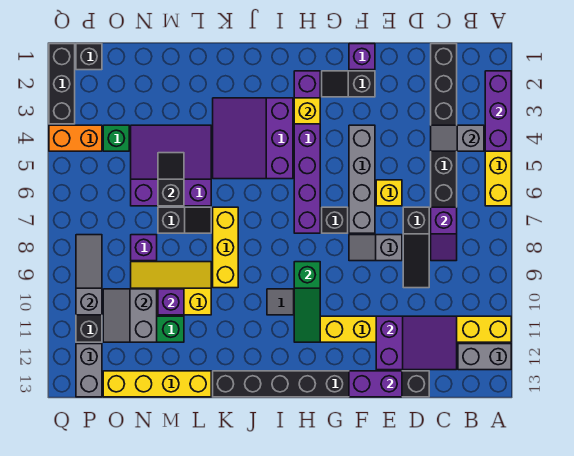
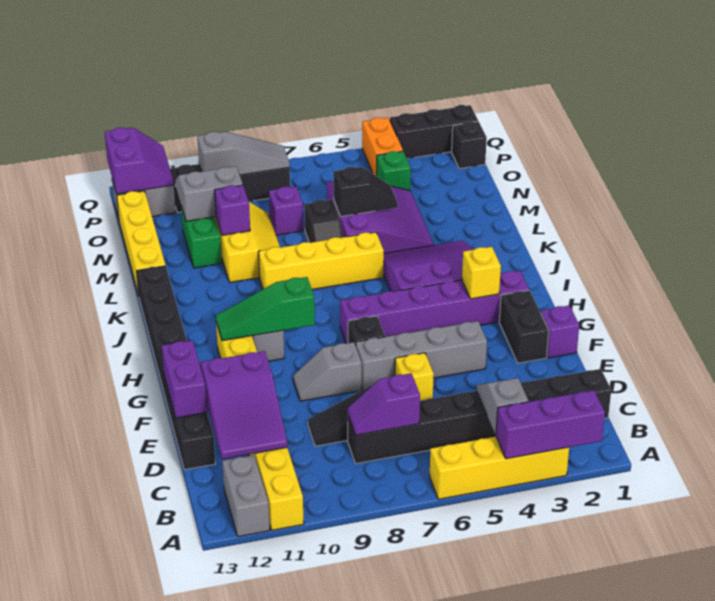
grey slope E8:F8 level 1 top E -> grey slope F8:F9 level 1 top 8
black slope F2:G2 level 1 top F -> black brick F2:G2 level 1
yellow brick K7:K9 level 1 -> yellow brick K6:K9 level 1
none -> purple slope P12:Q13 level 2 top 13

